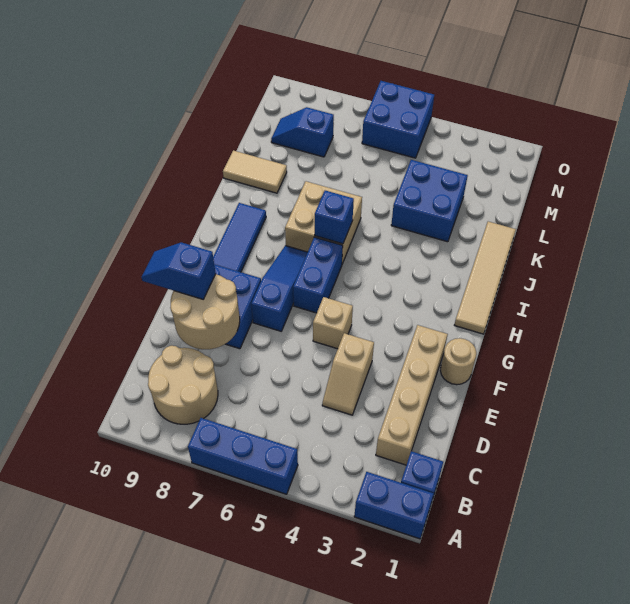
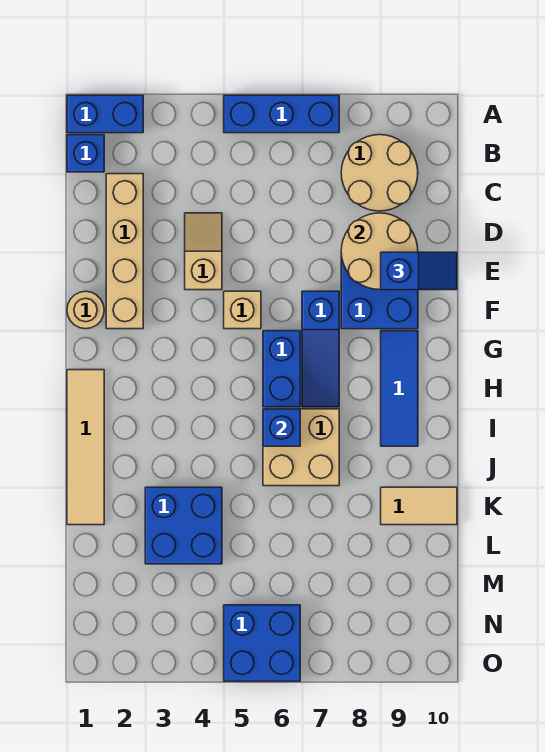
blue slope M8:M9 level 1 top 8 -> none

